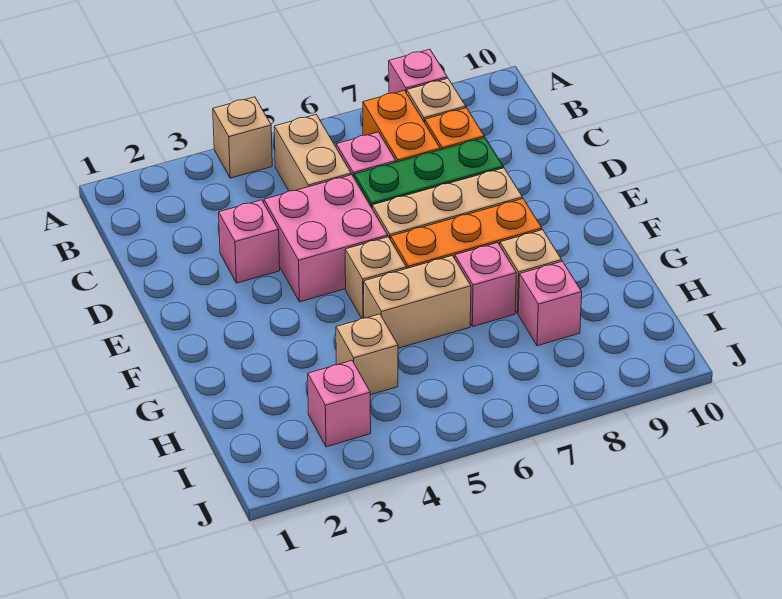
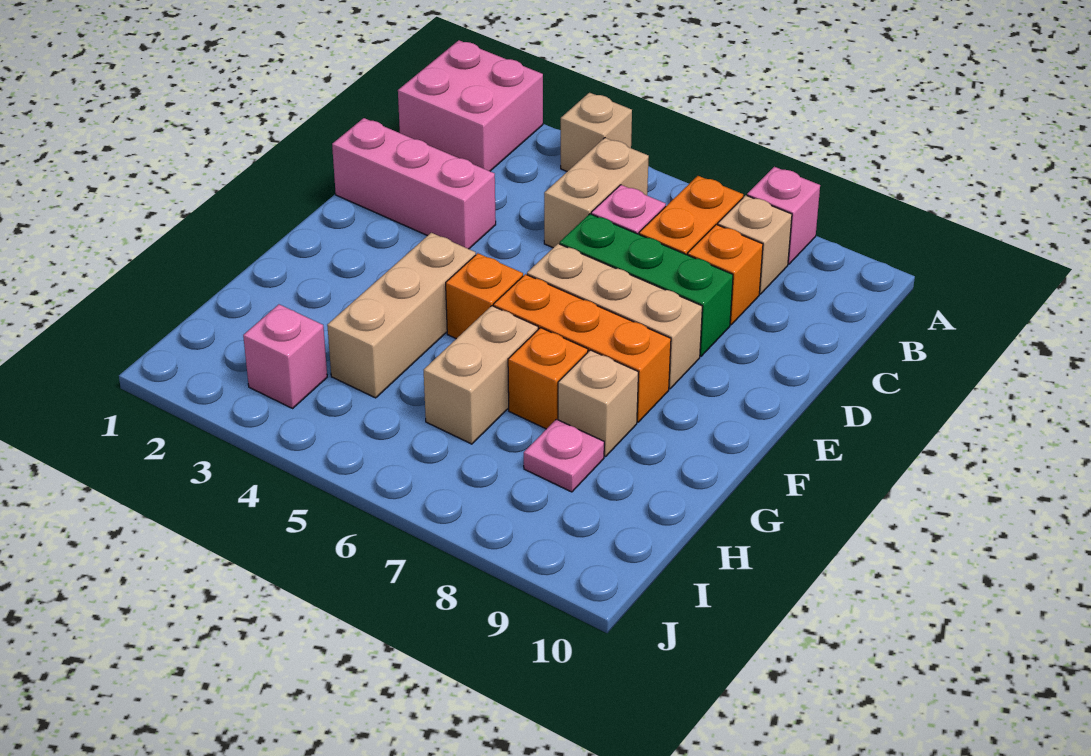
pink brick D3 level 1 -> pink brick D1:D3 level 1
pink brick D4:E5 level 1 -> pink brick A1:B2 level 1
tan brick F5 level 1 -> orange brick F5 level 1
tan brick G5:G6 level 1 -> tan brick G6:H6 level 1
pink brick G7 level 1 -> orange brick G7 level 1
tan brick H4 level 1 -> tan brick F4:H4 level 1
pink brick H8 level 1 -> pink plate H8 level 1

